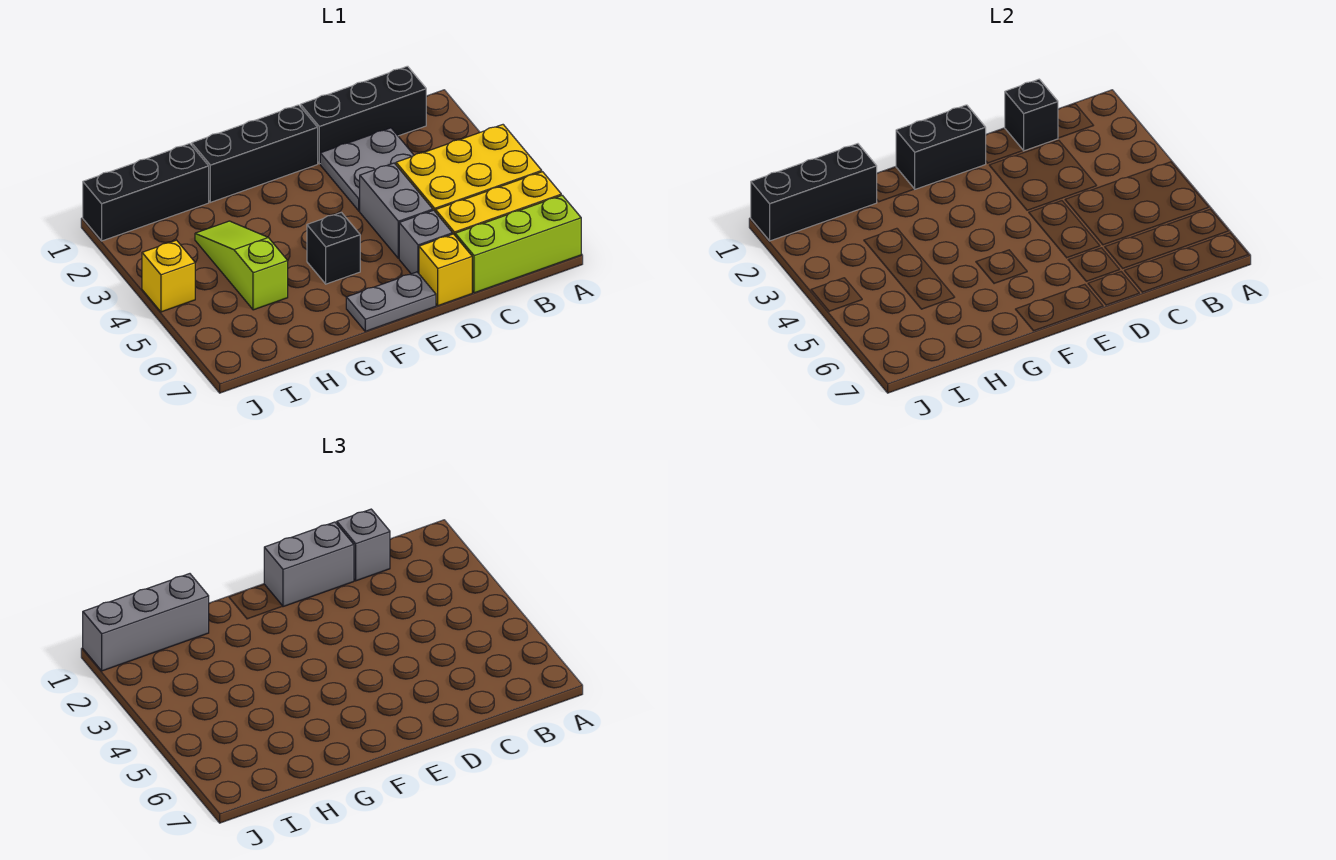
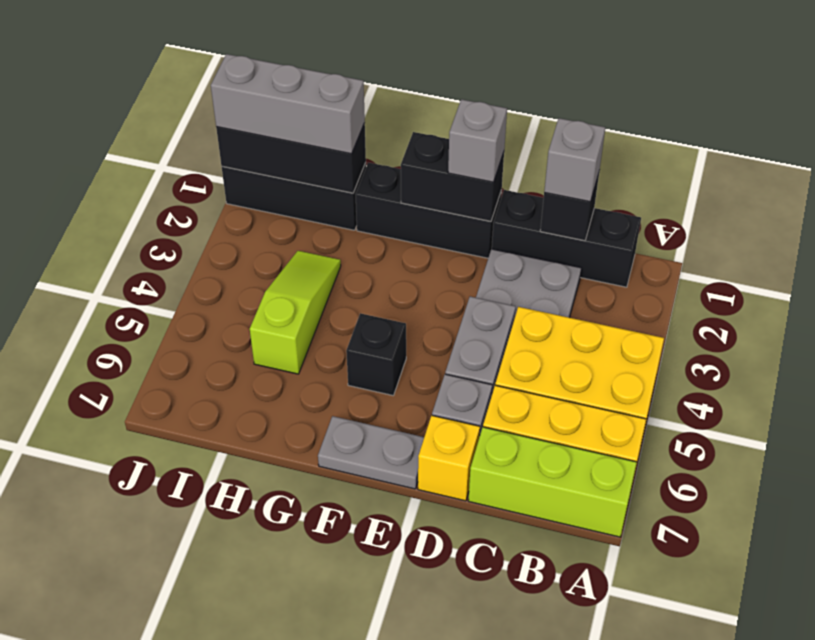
grey brick D1:E1 level 3 -> grey brick E1 level 3
yellow brick J4 level 1 -> none

